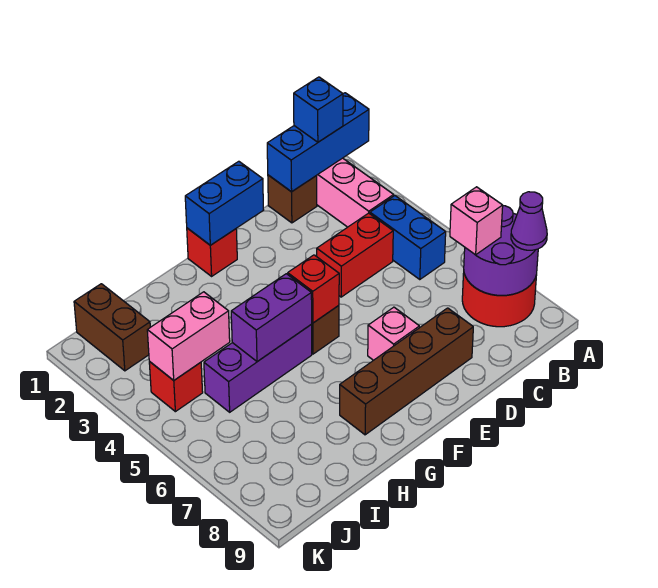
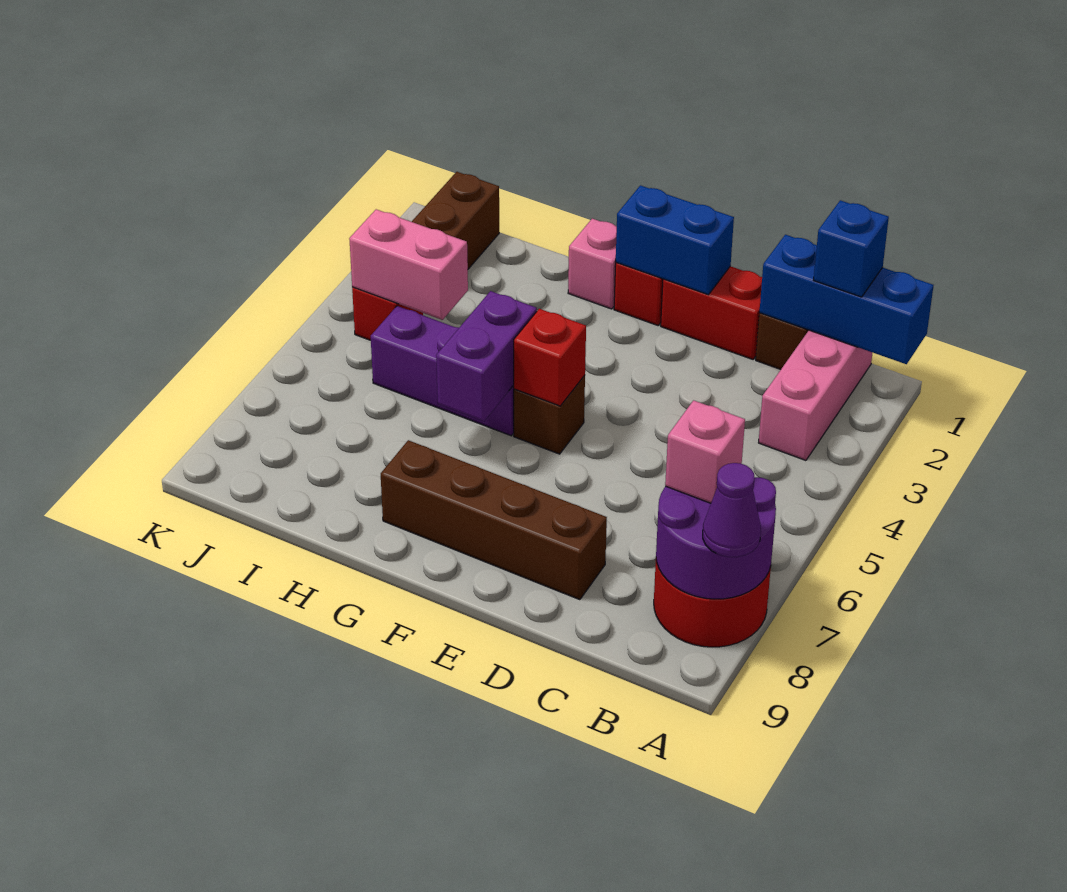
blue brick B4:B5 level 1 -> none
red brick C4:D4 level 1 -> red brick D1:E1 level 1
pink brick E7 level 1 -> pink brick G1 level 1
purple brick G5:H5 level 2 -> purple brick G5:G6 level 2

